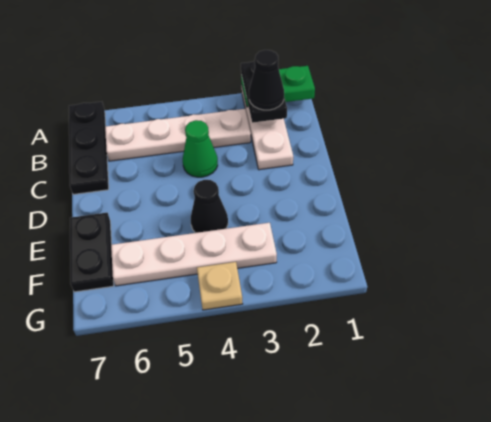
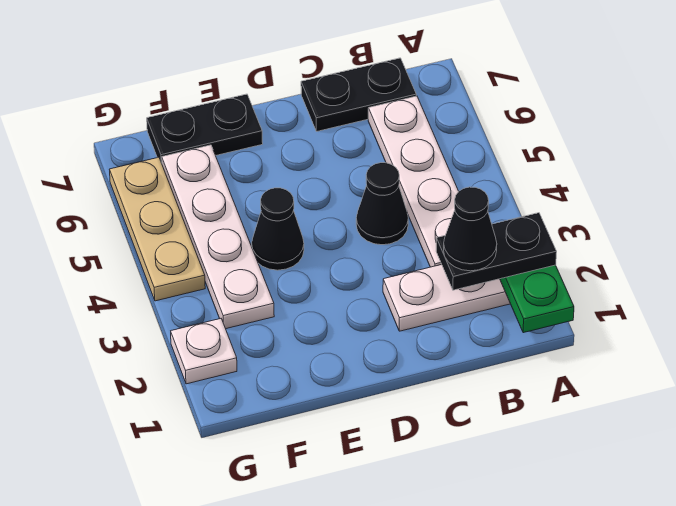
black plate A7:C7 level 1 -> black plate B7:C7 level 1
green cone C4 level 1 -> black cone C4 level 1
none -> white plate G2 level 1
tan plate G4 level 1 -> tan plate G4:G6 level 1

